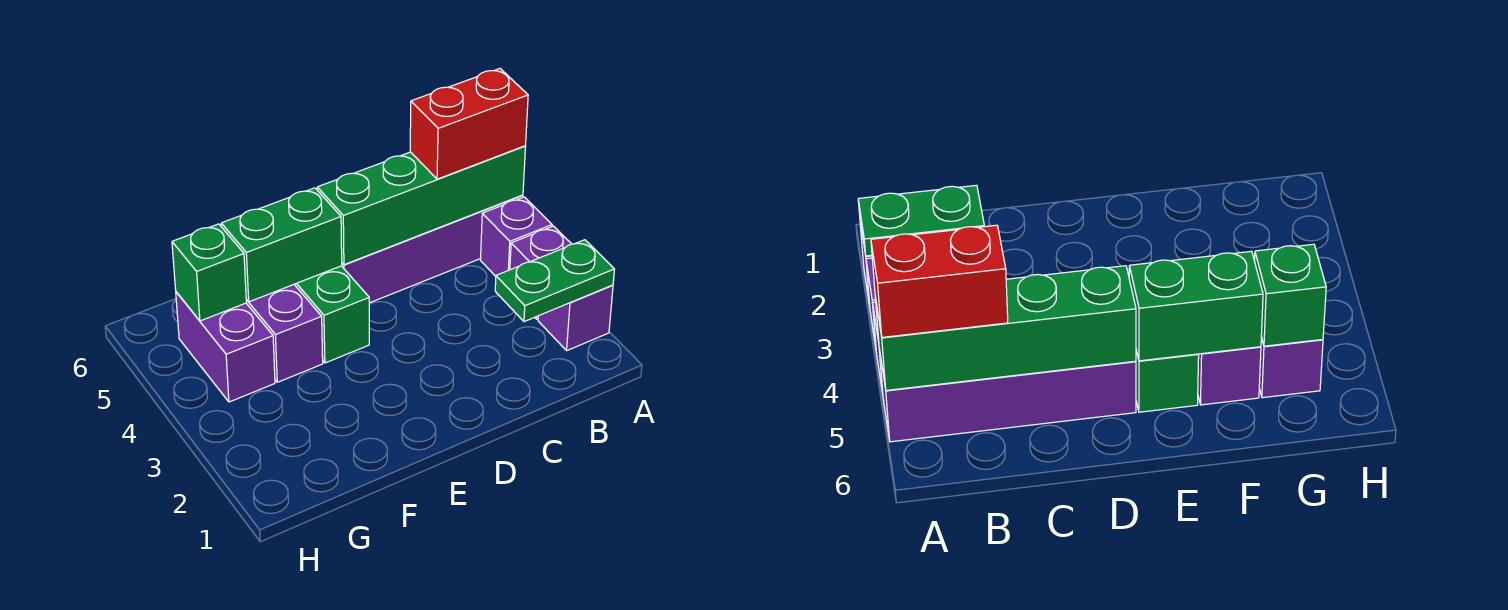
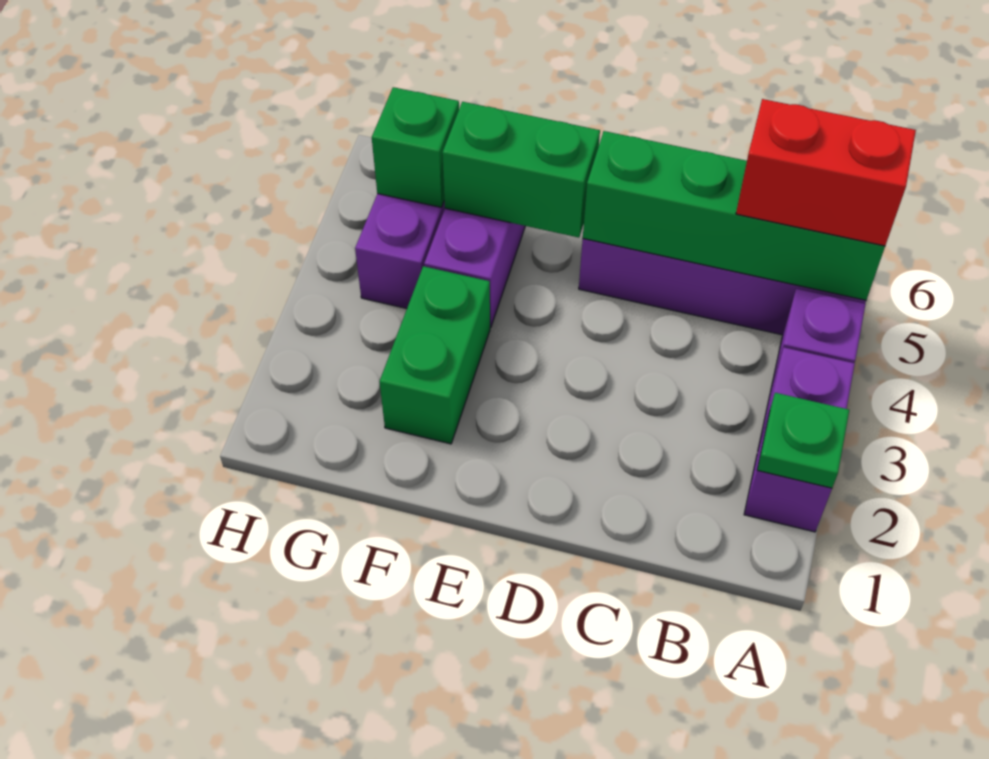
green plate A2:B2 level 2 -> green plate A2 level 2
green brick E4:E5 level 1 -> green brick F2:F3 level 1

